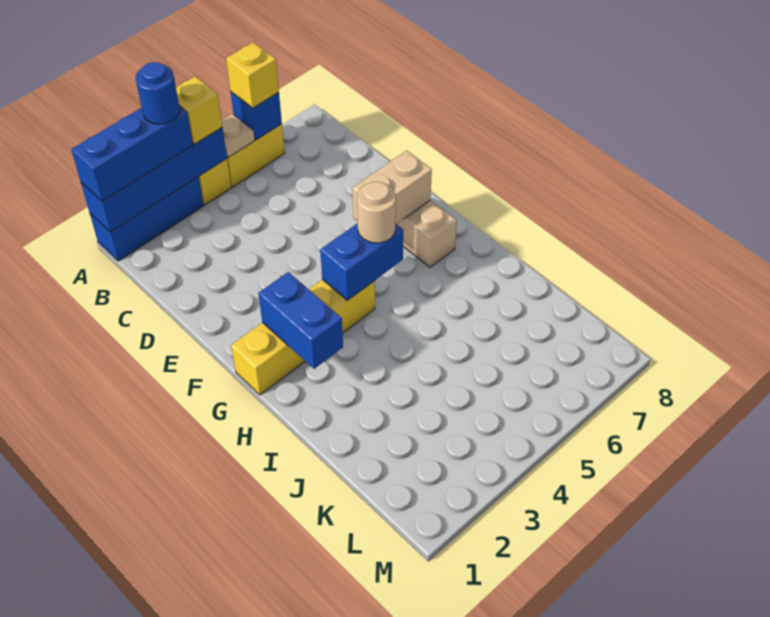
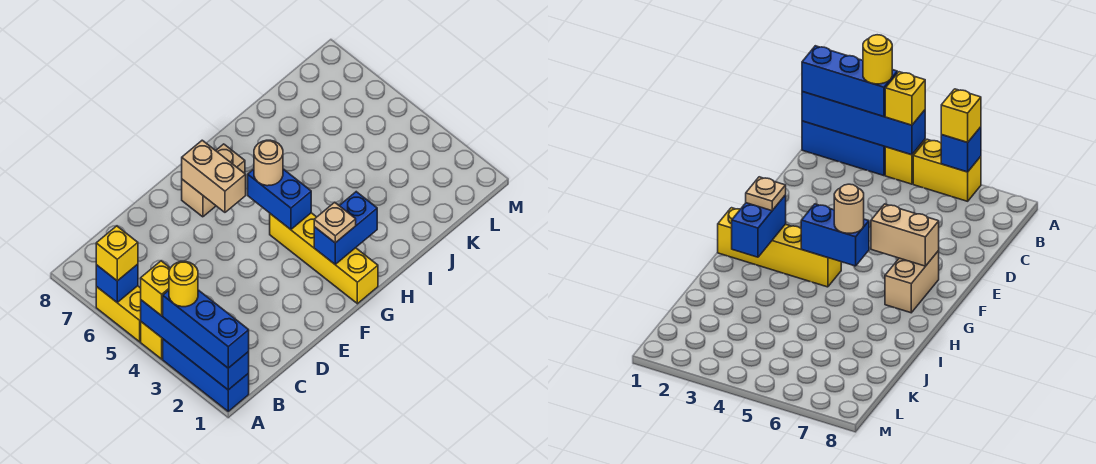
blue round brick A3 level 4 -> yellow round brick A3 level 4
tan plate A5 level 2 -> tan plate G2 level 3

